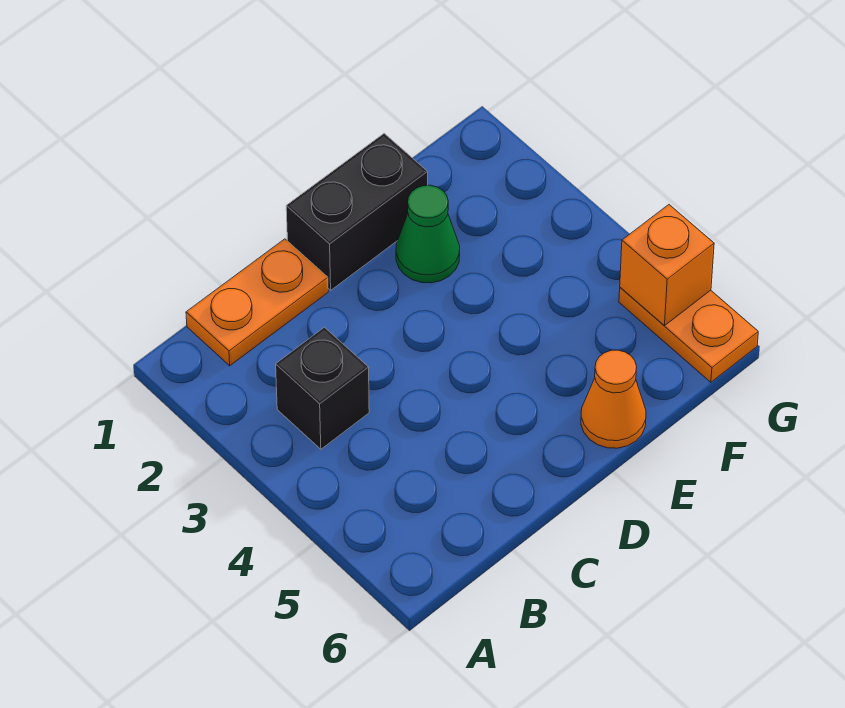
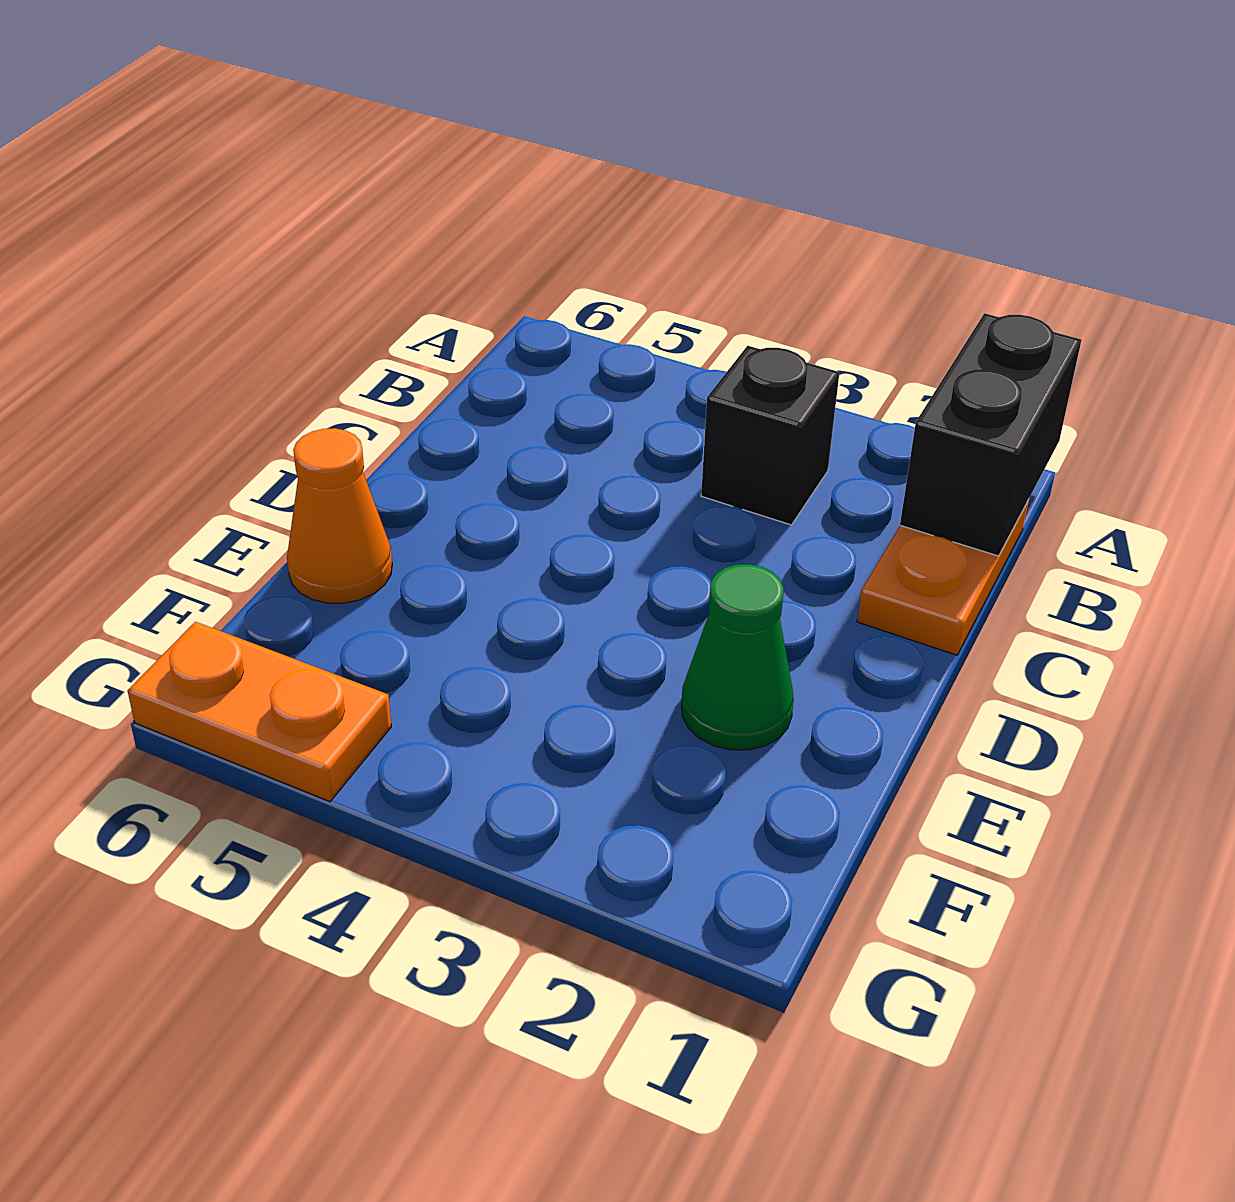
black brick D1:E1 level 1 -> black brick A1:B1 level 2
orange brick G5 level 2 -> none

